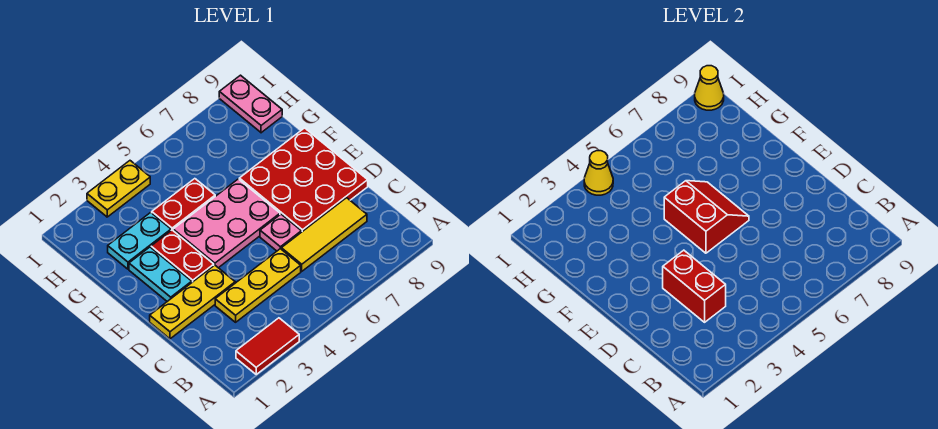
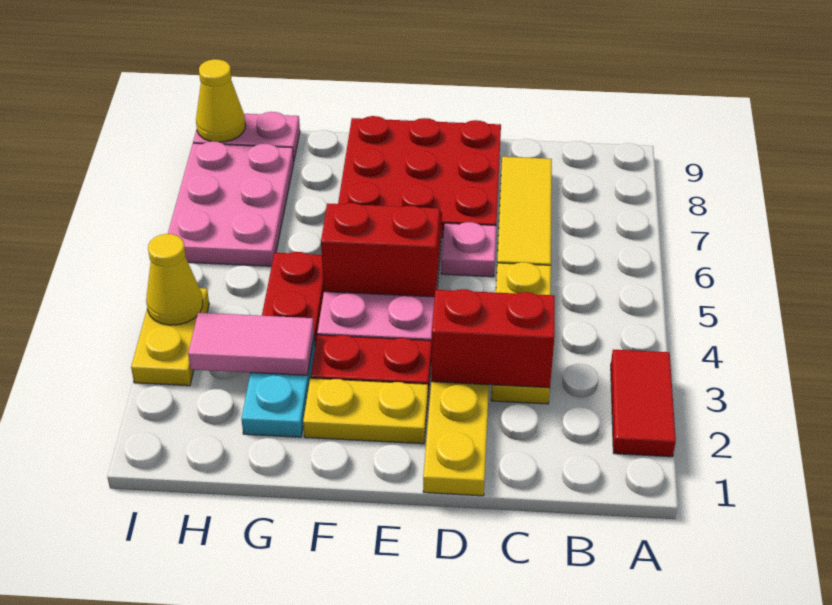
cyan plate E2:F2 level 1 -> yellow plate E2:F2 level 1
none -> pink tile G3:H3 level 2
none -> pink plate H6:I8 level 1

